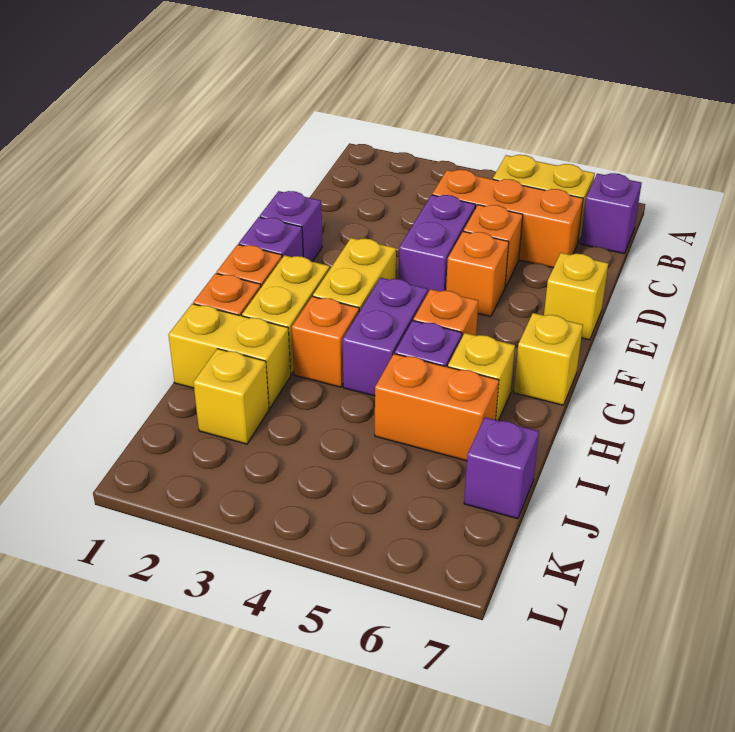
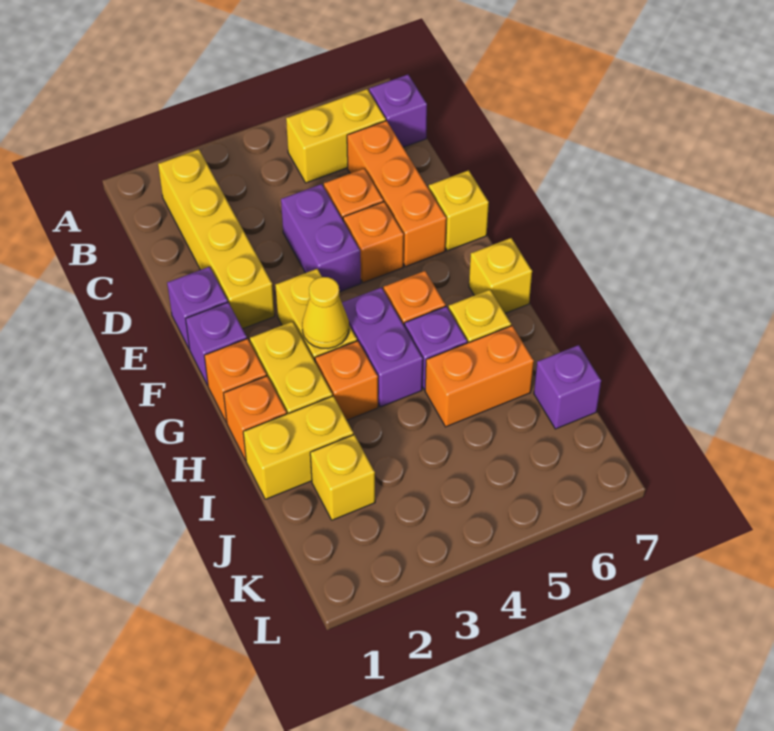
none -> yellow brick B2:E2 level 1
orange brick C4:C6 level 1 -> orange brick C6:E6 level 1
none -> yellow cone G3 level 2

